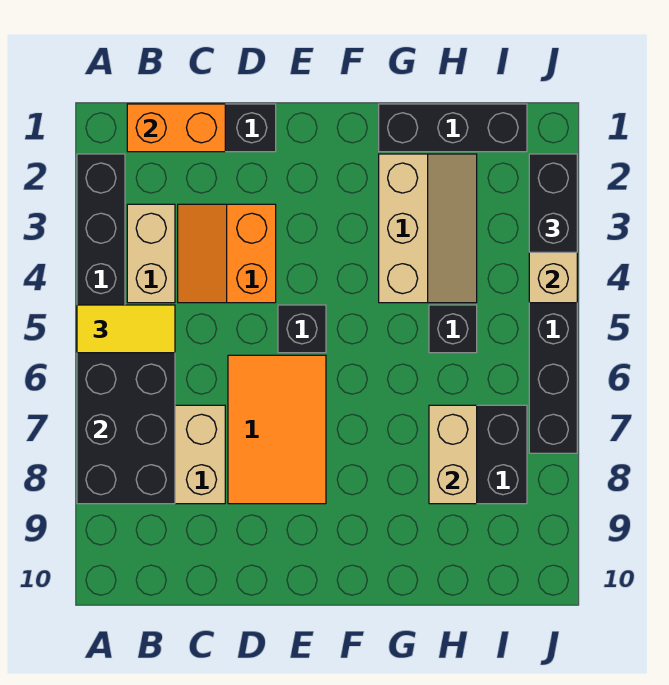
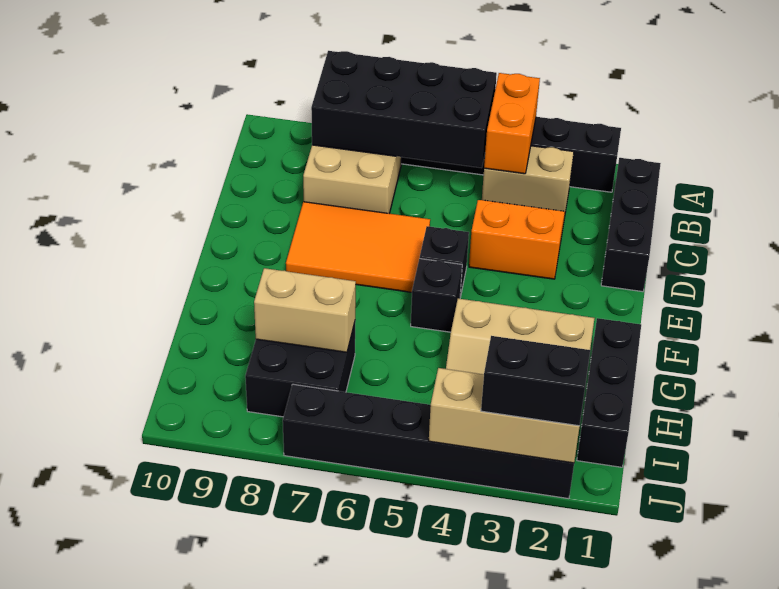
yellow tile A5:B5 level 3 -> none
orange brick B1:C1 level 2 -> orange brick A4:B4 level 2
black brick H5 level 1 -> black brick F5 level 1

